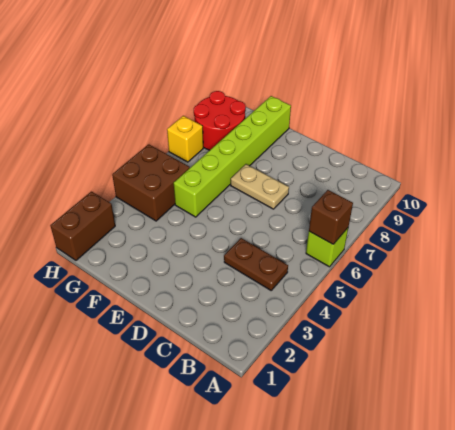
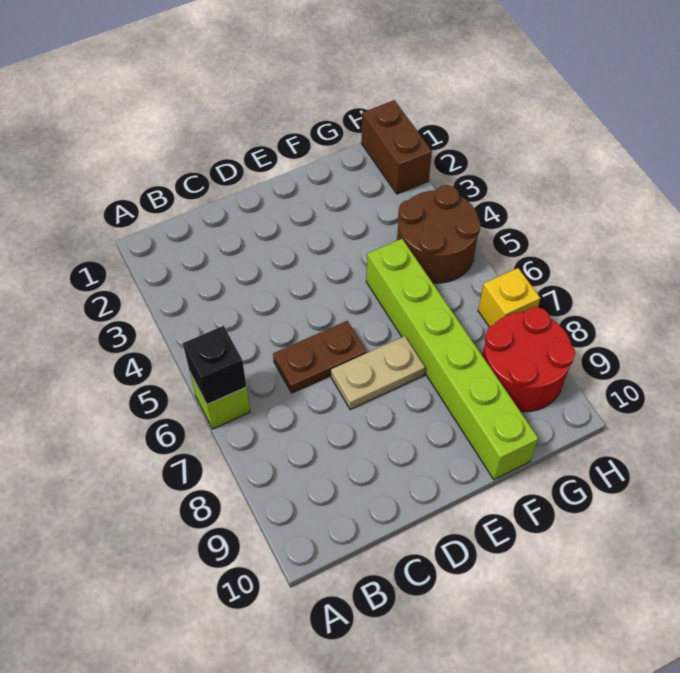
brown brick A6 level 2 -> black brick A6 level 2
brown plate B4:C4 level 1 -> brown plate C6:D6 level 1
brown brick G4:H5 level 1 -> brown round brick G4:H5 level 1

